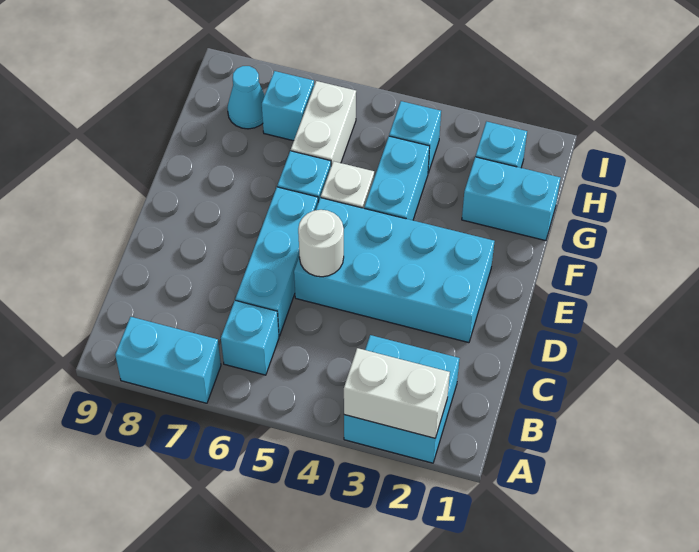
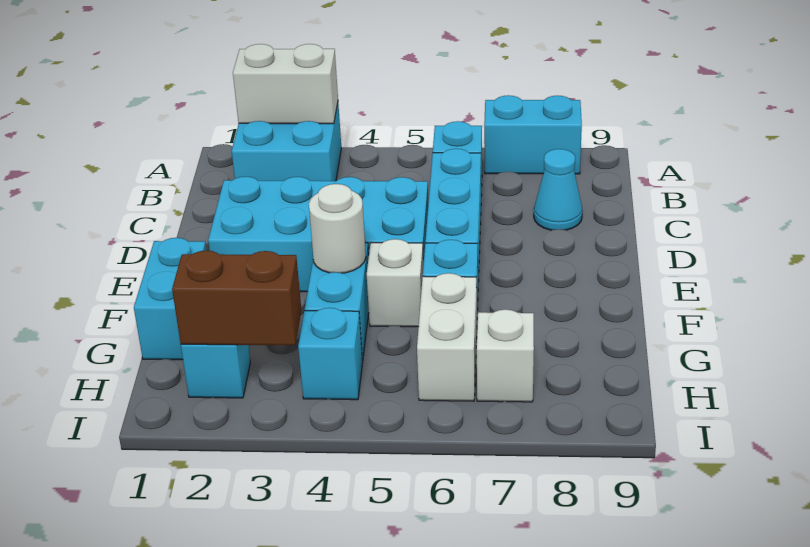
white round brick D5 level 2 -> white round brick F4 level 2
cyan brick G1:G2 level 1 -> cyan brick F1:G1 level 1
none -> brown brick H2:H3 level 2
cyan brick H7 level 1 -> white brick H7 level 1
cyan cone H8 level 1 -> cyan cone C8 level 1

